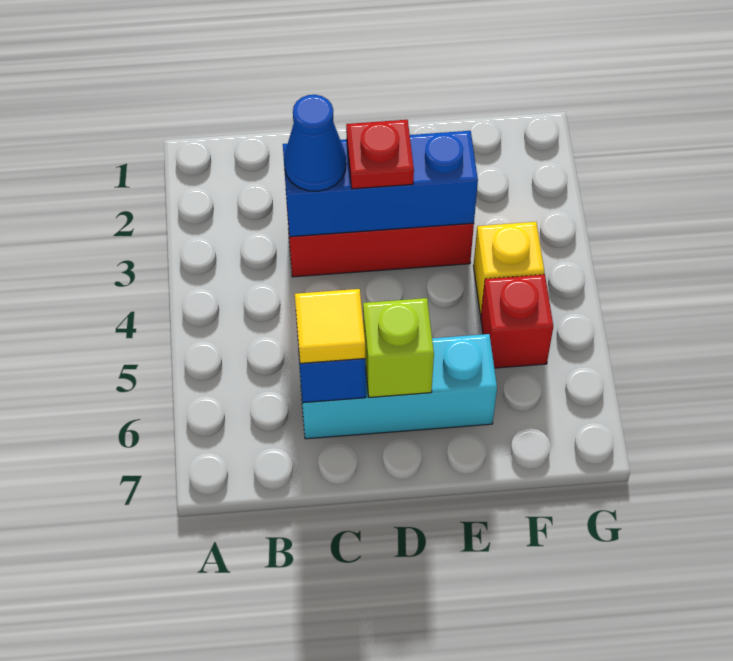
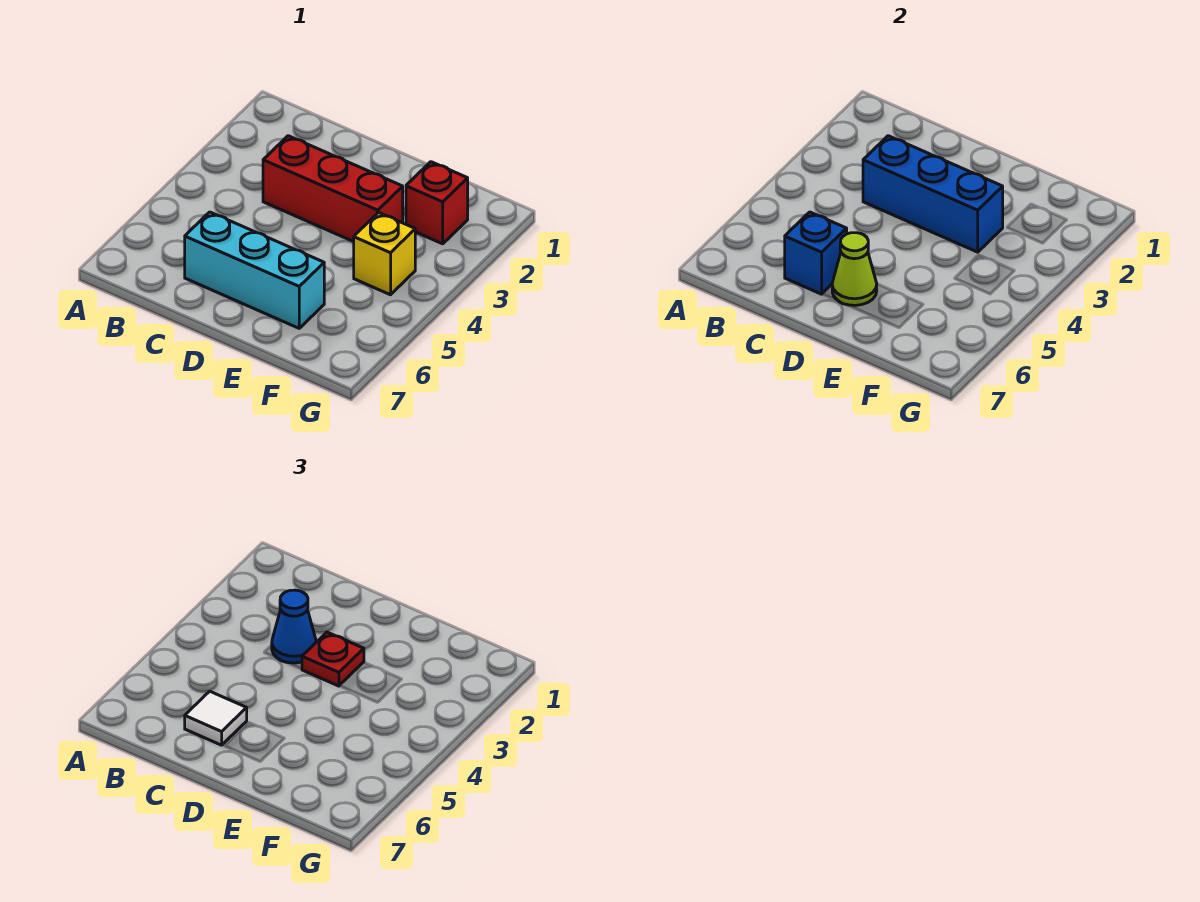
yellow tile C6 level 3 -> white tile C6 level 3
lime brick D6 level 2 -> lime cone D6 level 2
red brick F5 level 1 -> red brick F2 level 1

